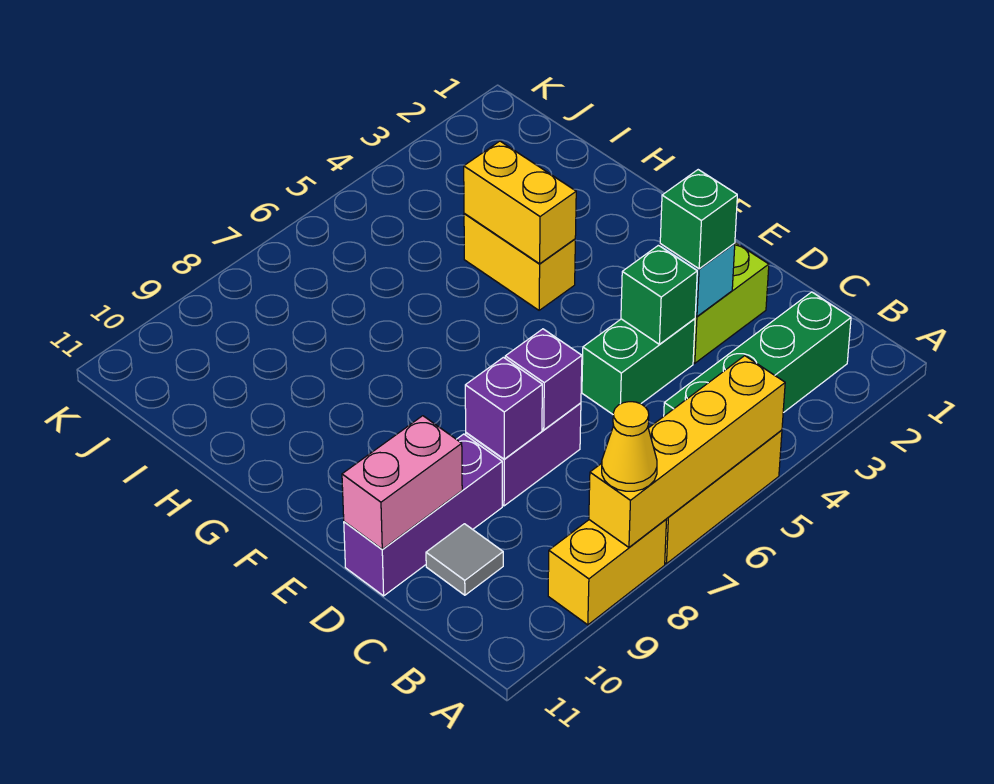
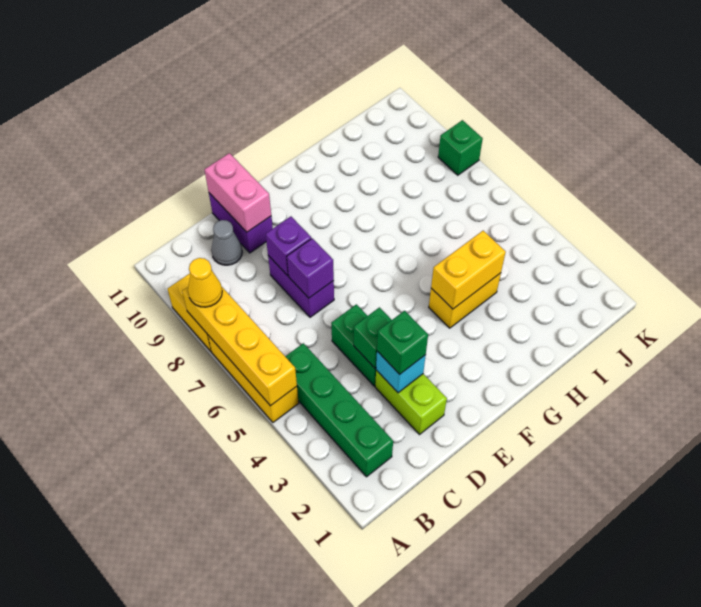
grey tile C10 level 1 -> grey cone C10 level 1
purple brick D9:D11 level 1 -> purple brick D10:D11 level 1
none -> green brick K8 level 1

